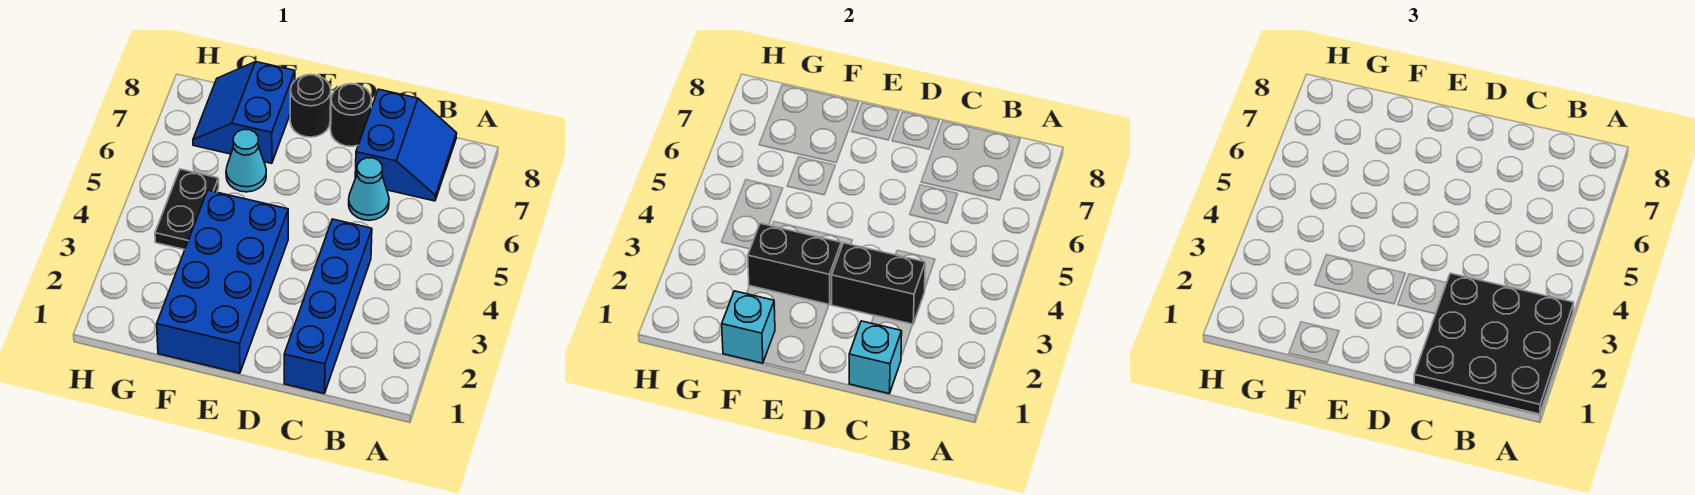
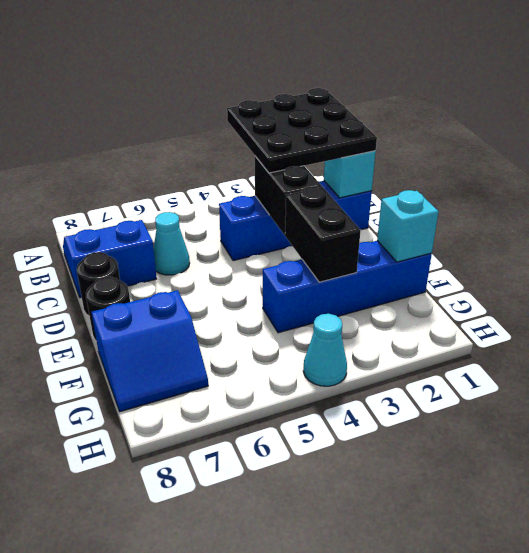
blue brick E1:F4 level 1 -> blue brick F1:F4 level 1
cyan cone F6 level 1 -> cyan cone H4 level 1
black plate G4:G5 level 1 -> none

